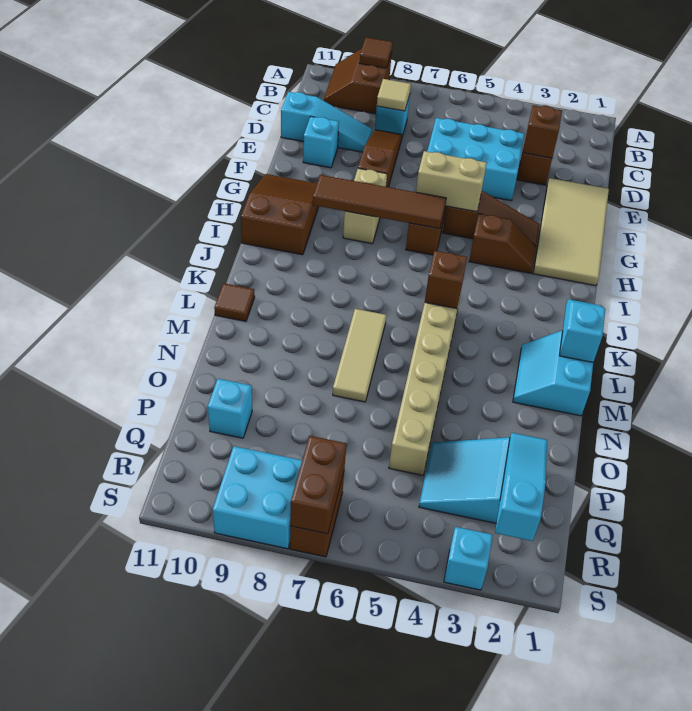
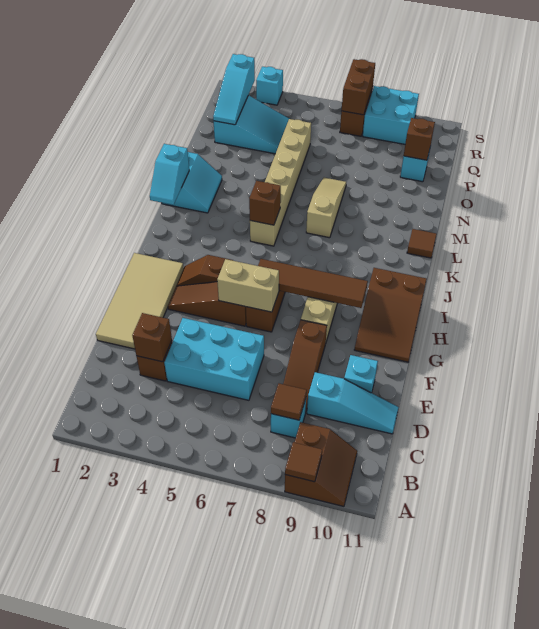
tan tile C8 level 2 -> brown tile C8 level 2
cyan slope D9:D11 level 1 top 11 -> cyan slope D9:D11 level 1 top 9
tan tile L7:N7 level 1 -> tan slope L7:N7 level 1 top L
none -> brown brick P10 level 2

